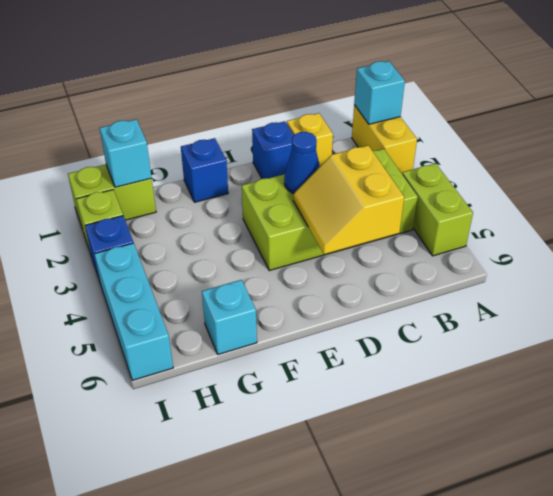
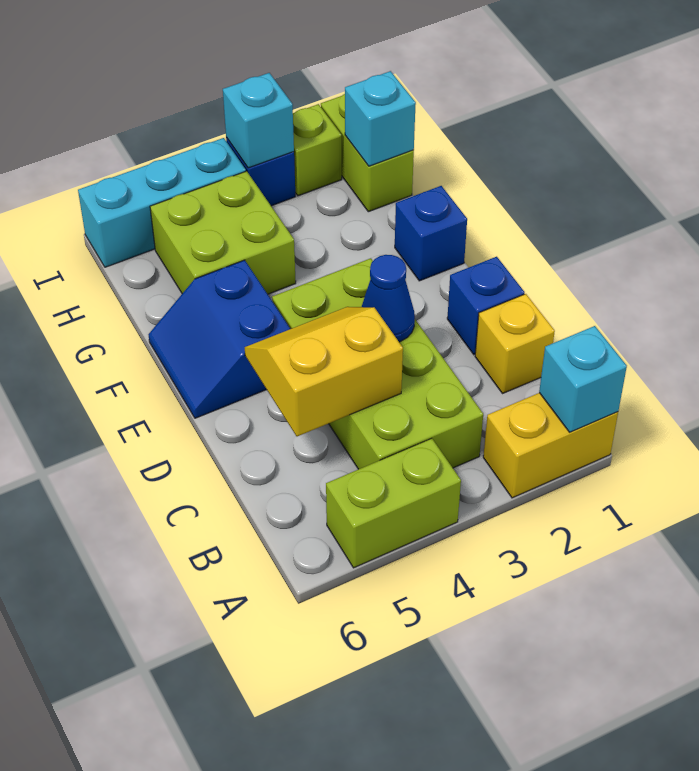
none -> blue slope E5:F6 level 1 top 5
none -> lime brick G4:H5 level 1
cyan brick G6 level 1 -> cyan brick I3 level 2

